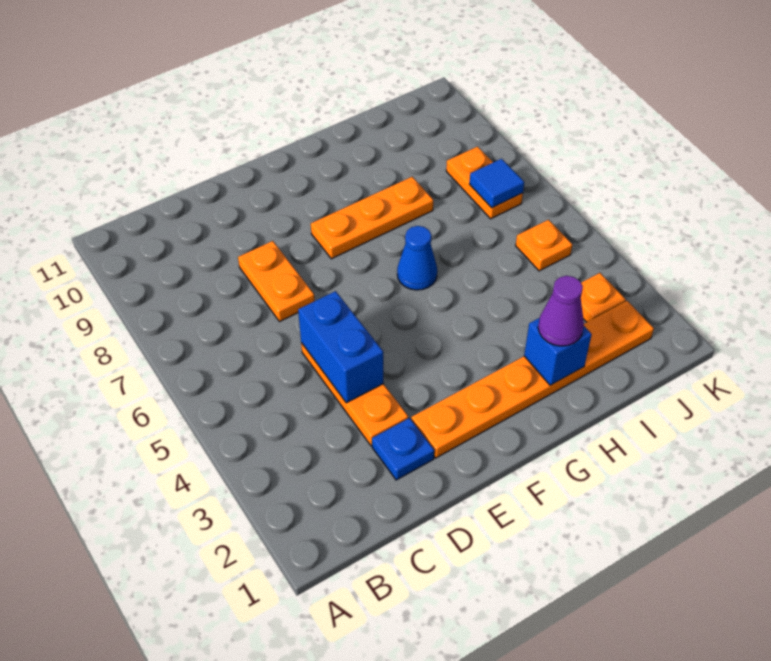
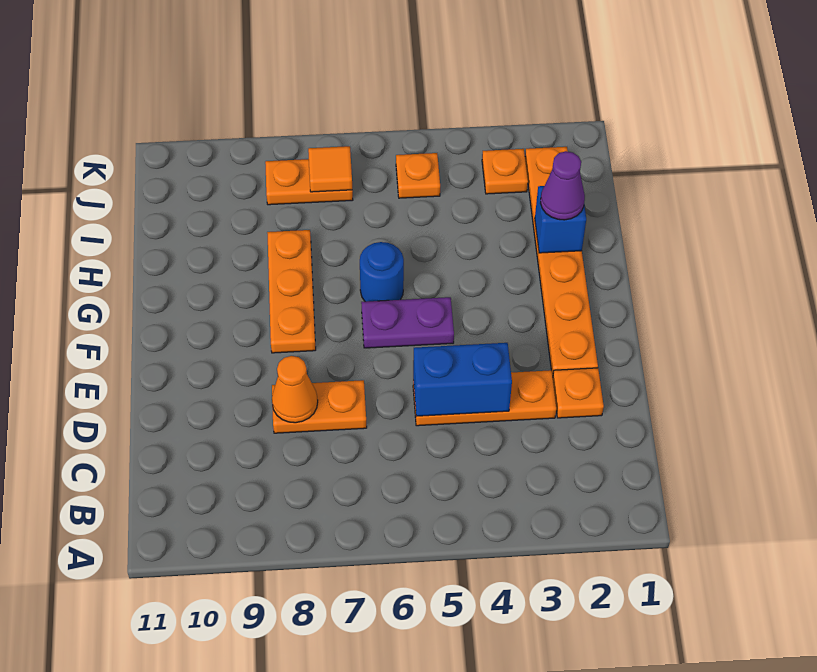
blue plate D2 level 1 -> orange plate D2 level 1
none -> orange cone D8 level 2
none -> purple plate F5:F6 level 1
blue cone G6 level 1 -> blue round brick G6 level 1
blue tile J7 level 2 -> orange tile J7 level 2

